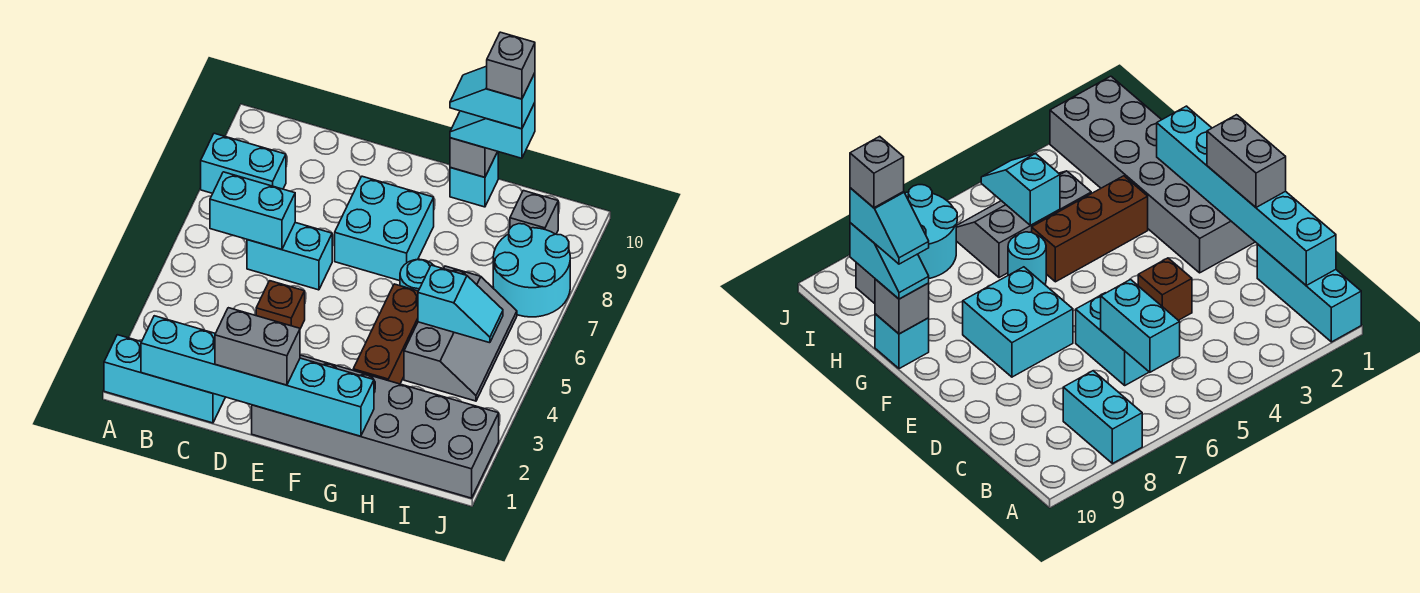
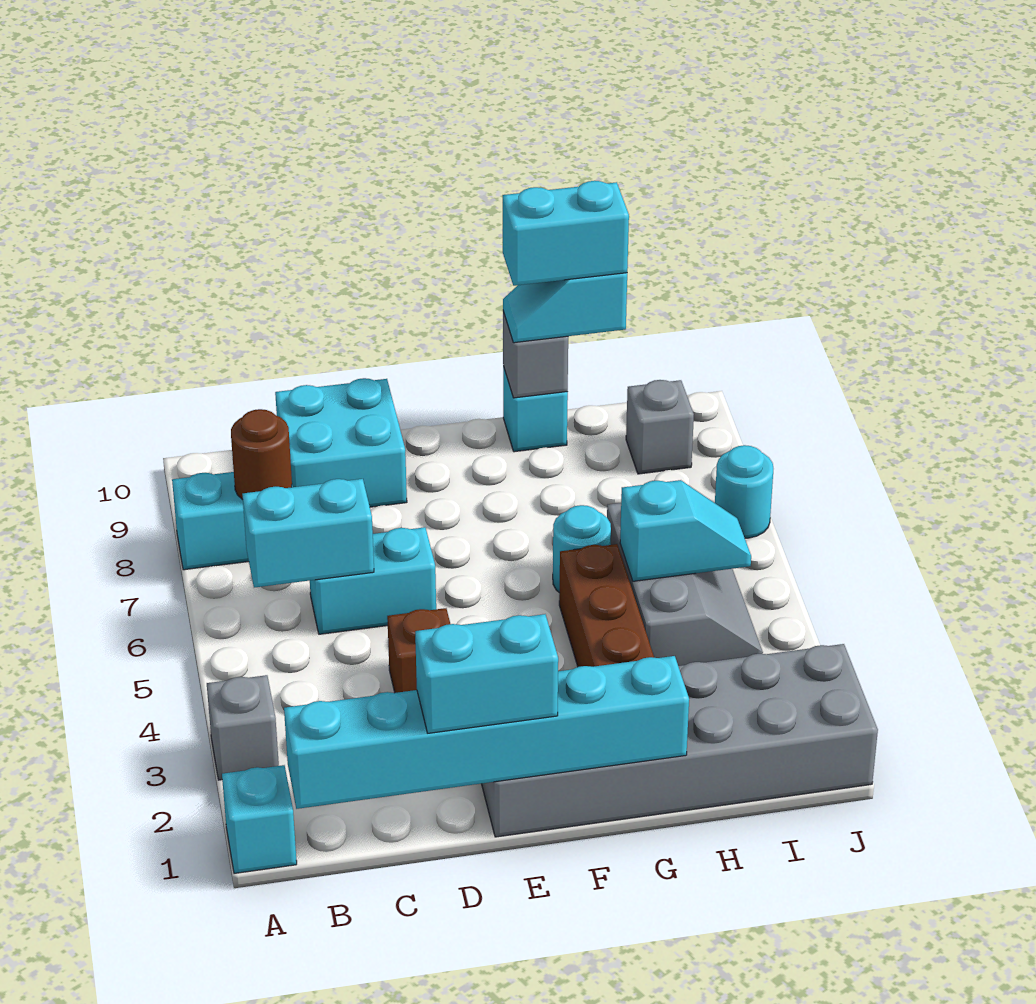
cyan brick A1:C1 level 1 -> cyan brick A1 level 1
none -> brown round brick B8 level 2
grey brick D1:E1 level 3 -> cyan brick D1:E1 level 3
cyan brick E7:F8 level 1 -> cyan brick C9:D10 level 1
cyan slope G10:H10 level 4 top H -> cyan brick G10:H10 level 4
grey brick H10 level 5 -> grey brick A3 level 1
cyan round brick I7:J8 level 1 -> cyan round brick J7 level 1

